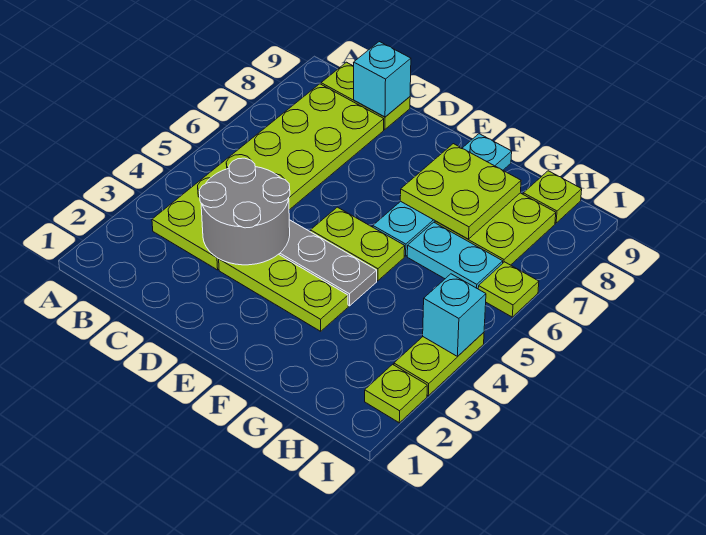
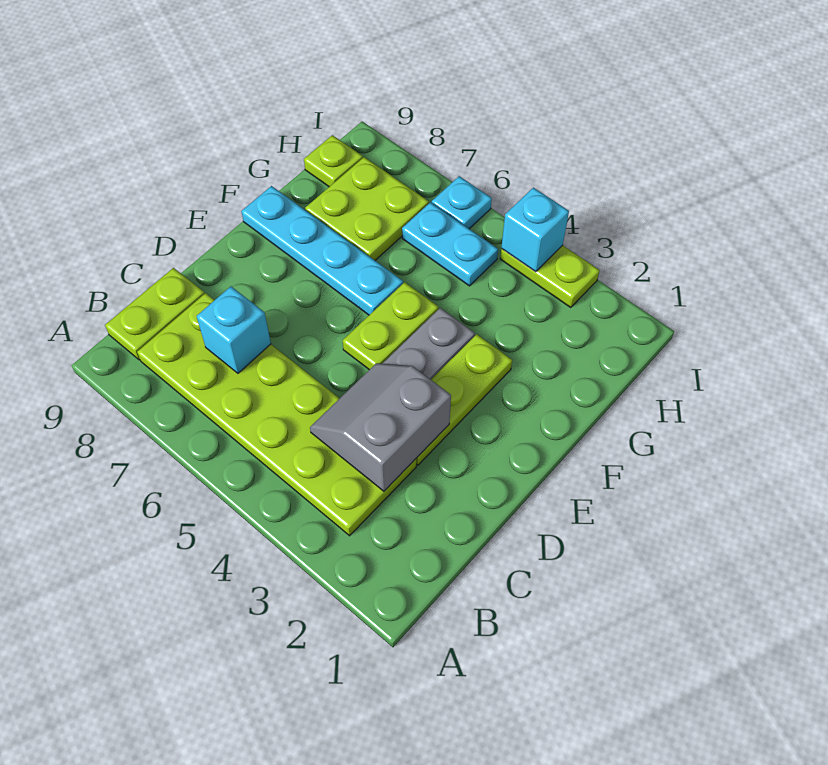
grey round brick C3:D4 level 2 -> grey slope C3:D4 level 2 top 3
cyan brick C9 level 2 -> cyan brick C7 level 2
lime plate F7:G8 level 2 -> none
cyan plate G6:H6 level 1 -> cyan plate H5:H6 level 1
lime plate I2 level 1 -> none
lime plate I6 level 1 -> cyan plate I6 level 1

